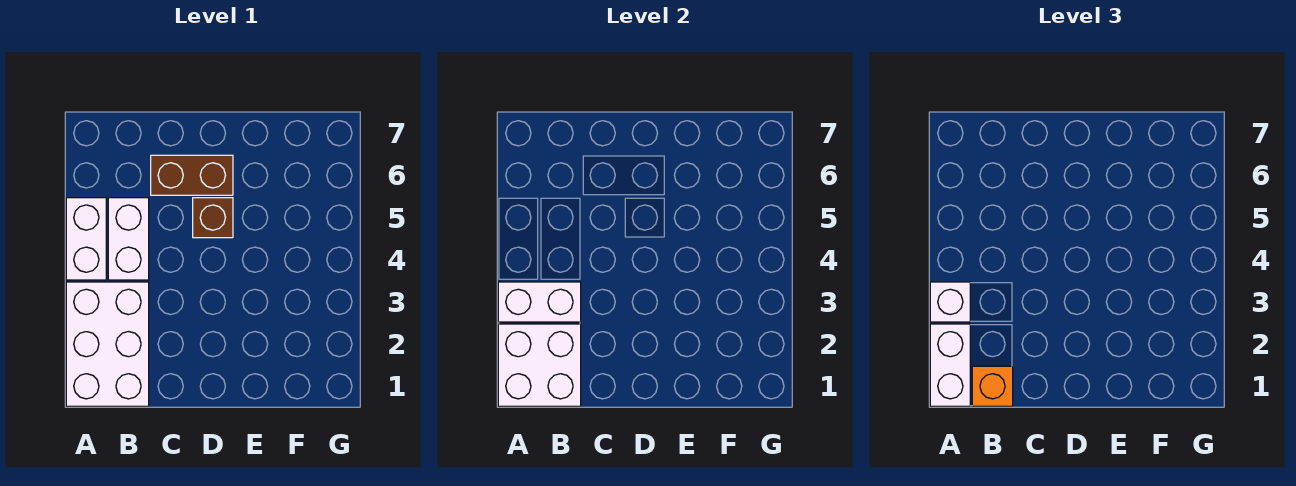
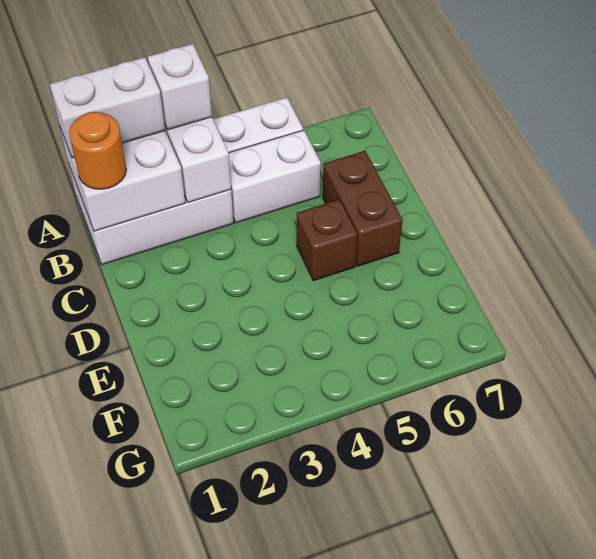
orange brick B1 level 3 -> orange round brick B1 level 3

